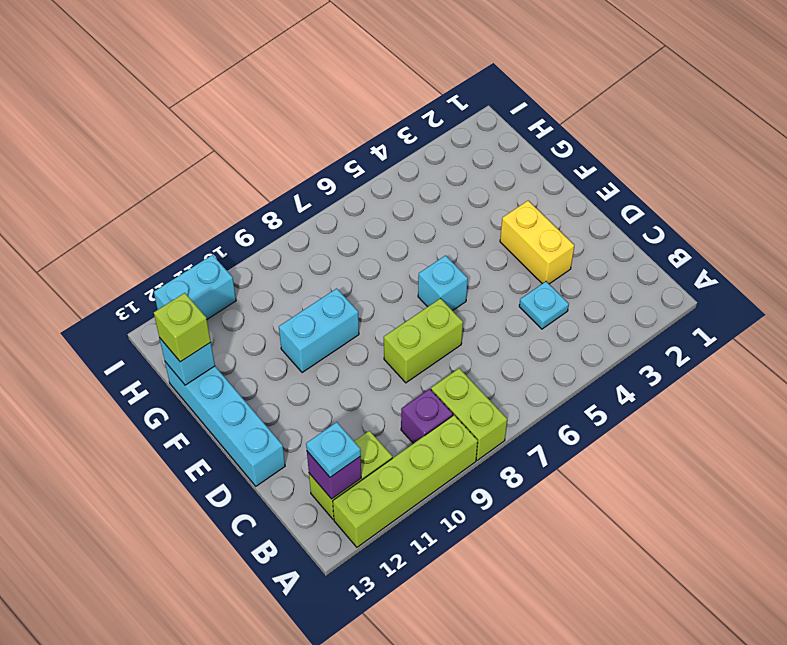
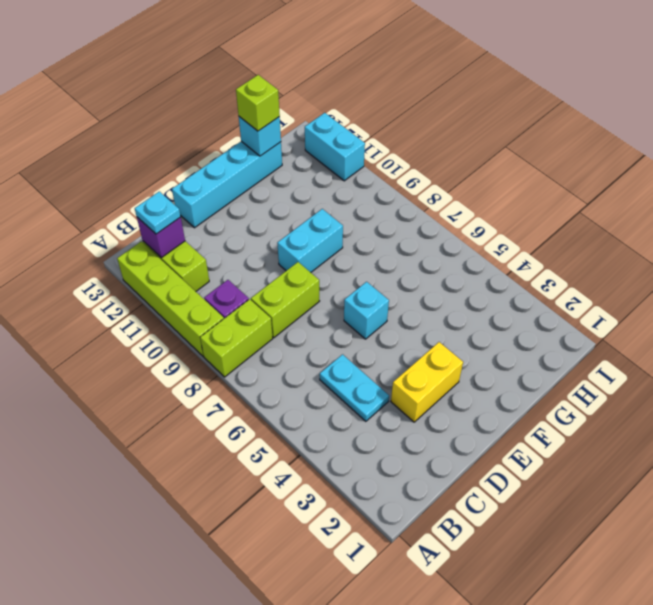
cyan plate C4 level 1 -> cyan plate C4:C5 level 1
lime brick D7:D8 level 1 -> lime brick C8:D8 level 1
cyan brick F9:F10 level 1 -> cyan brick E9:F9 level 1

